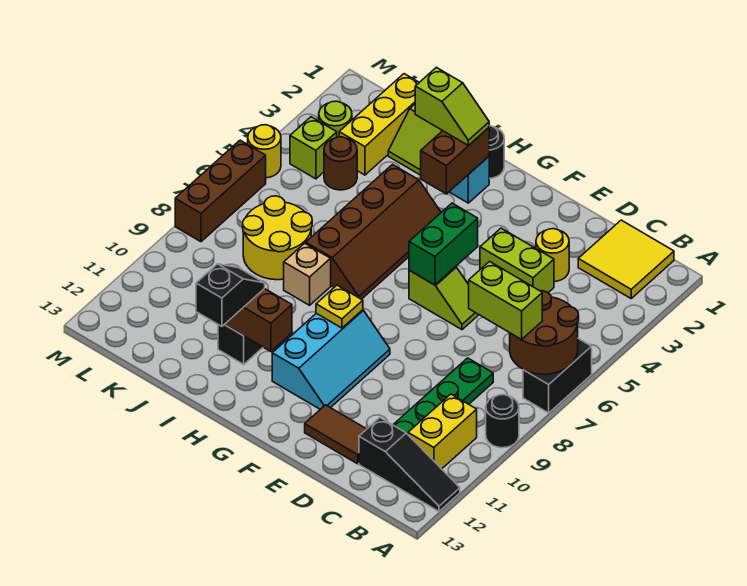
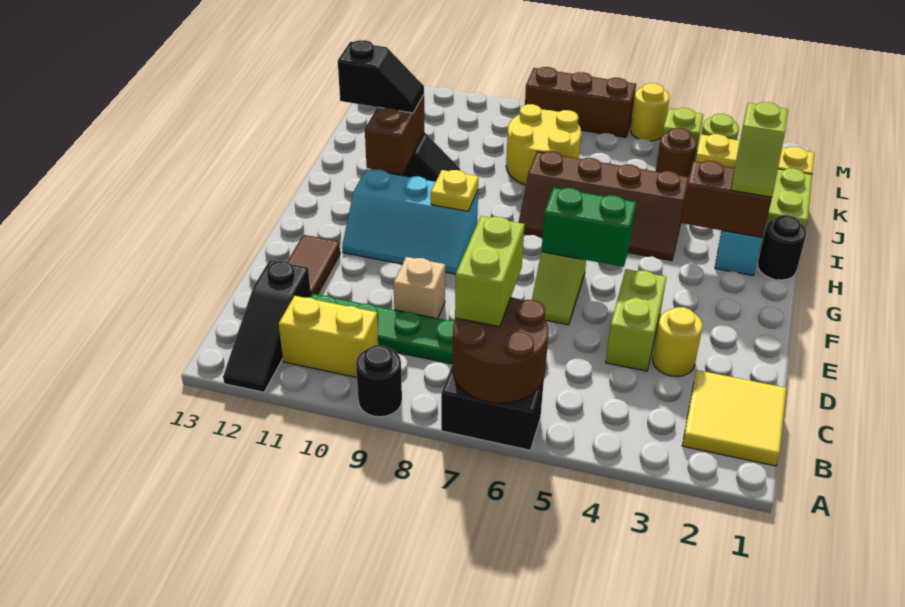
tan brick I8 level 1 -> tan brick D9 level 1

